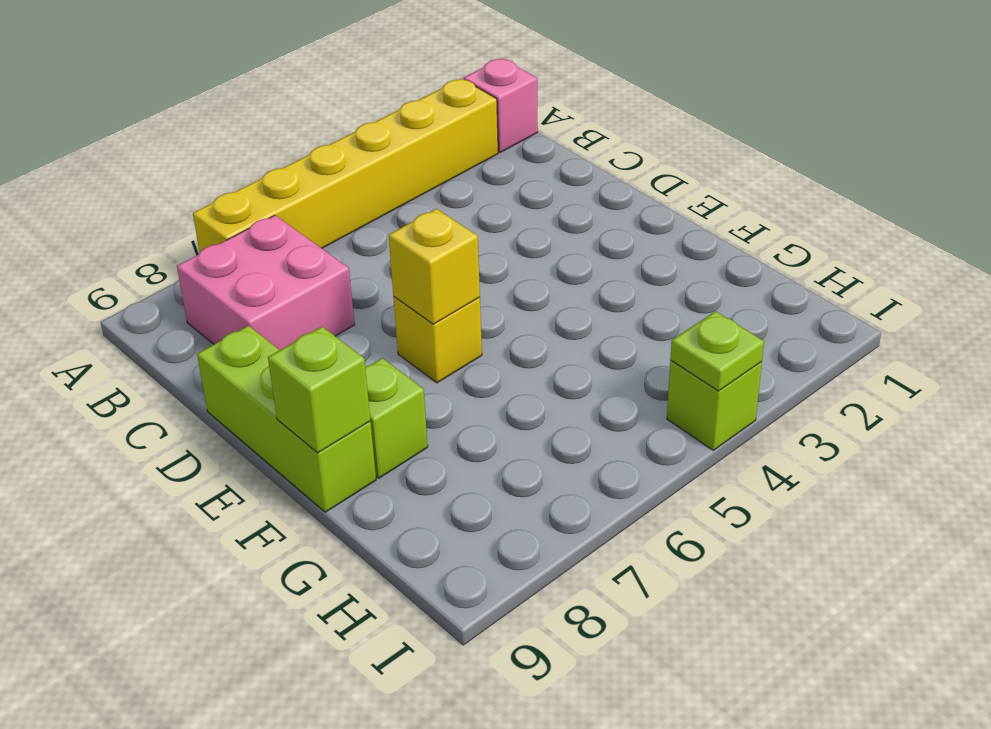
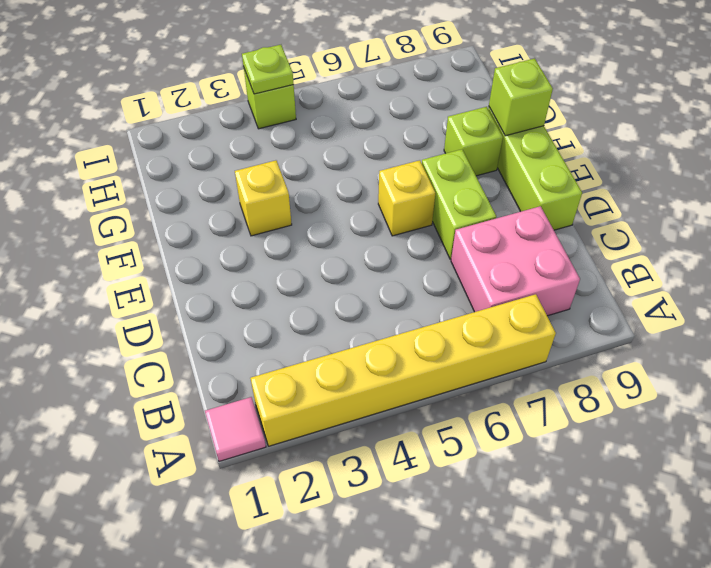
pink brick A1 level 1 -> pink tile A1 level 1
none -> lime brick D7:E7 level 1
yellow brick E6 level 2 -> yellow brick F3 level 1

